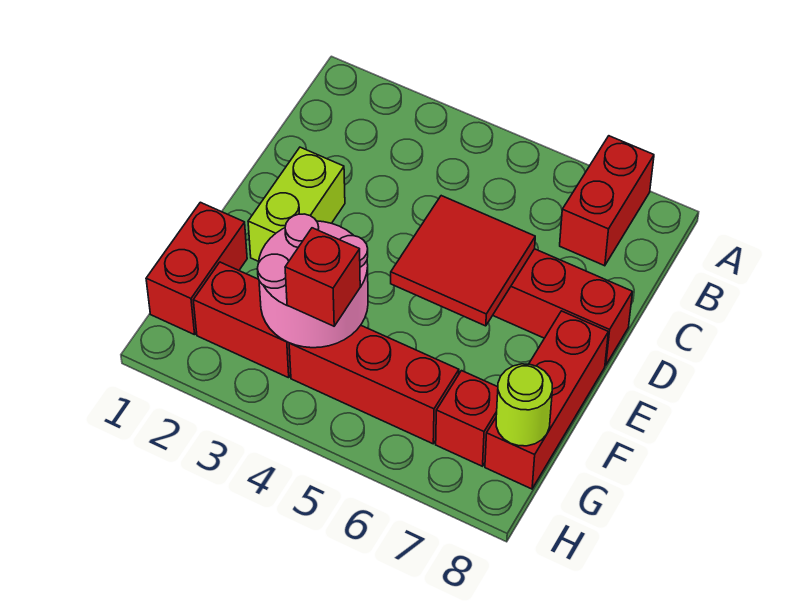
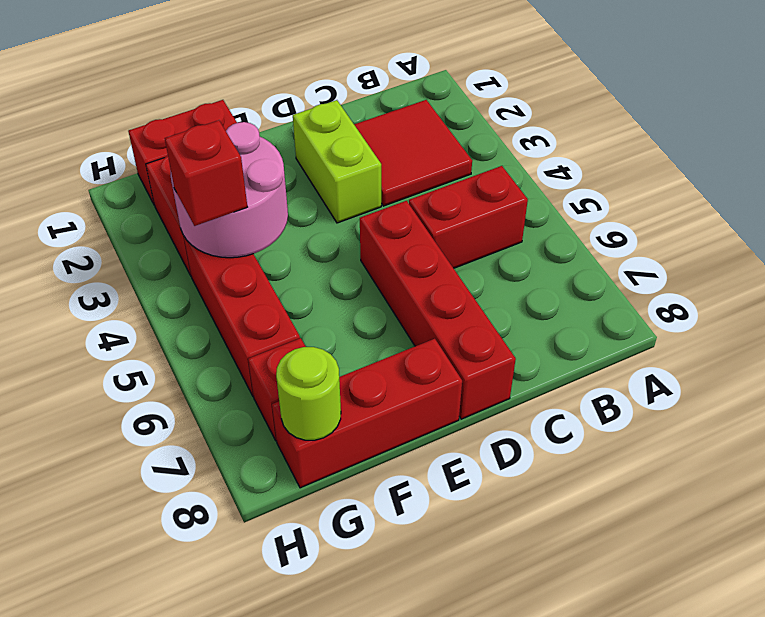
red brick A7:B7 level 1 -> red brick B5:C5 level 1
lime brick D2:E2 level 1 -> lime brick D2:D3 level 1
red tile D5:E6 level 2 -> red tile B2:C3 level 1

